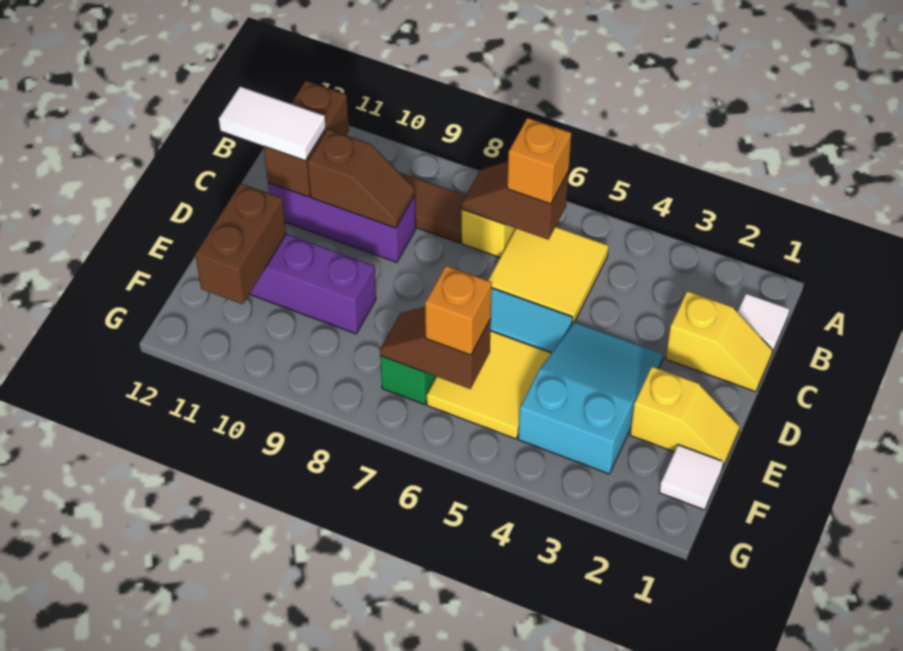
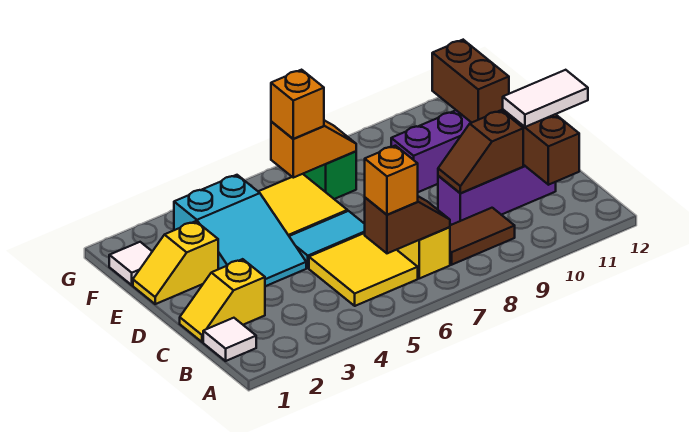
brown slope F6:F7 level 2 top 6 -> orange slope F6:F7 level 2 top 6

